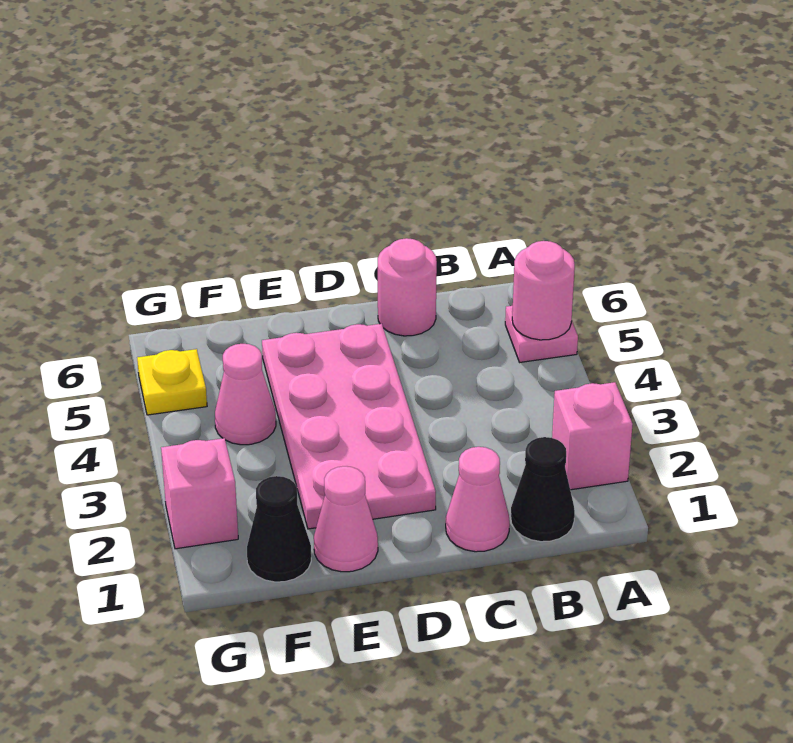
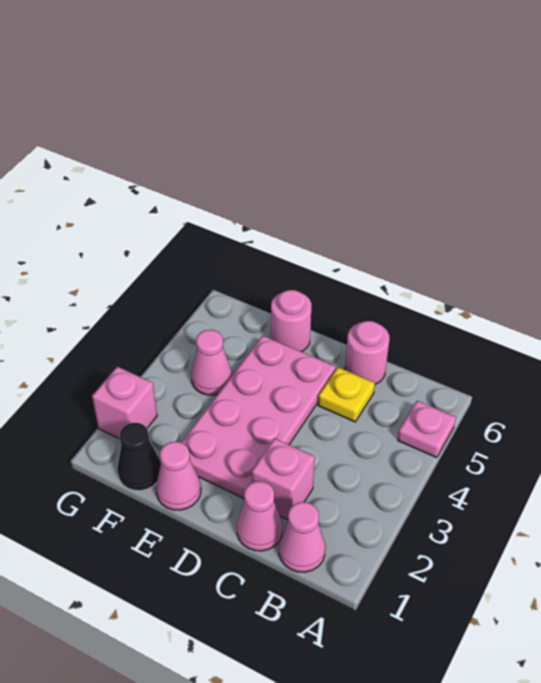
pink brick A2 level 1 -> pink brick C2 level 1
pink round brick A5 level 2 -> pink round brick E6 level 1
black cone B1 level 1 -> pink cone B1 level 1
yellow plate G5 level 1 -> yellow plate C5 level 1

